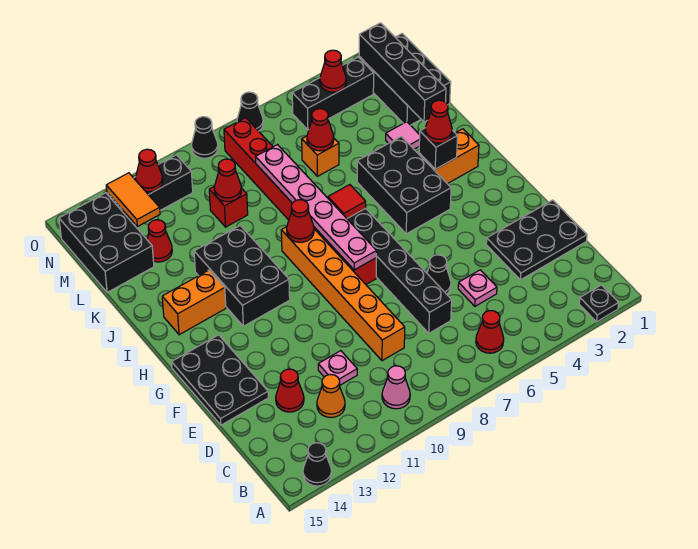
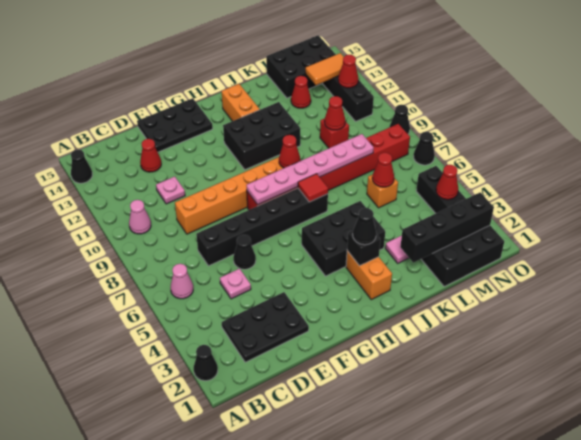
black plate A2 level 1 -> black cone A2 level 1
red cone B6 level 1 -> pink cone B6 level 1
orange cone C12 level 1 -> none
black plate D1:E3 level 1 -> black plate C2:E3 level 1
red cone I3 level 3 -> black cone I3 level 3

